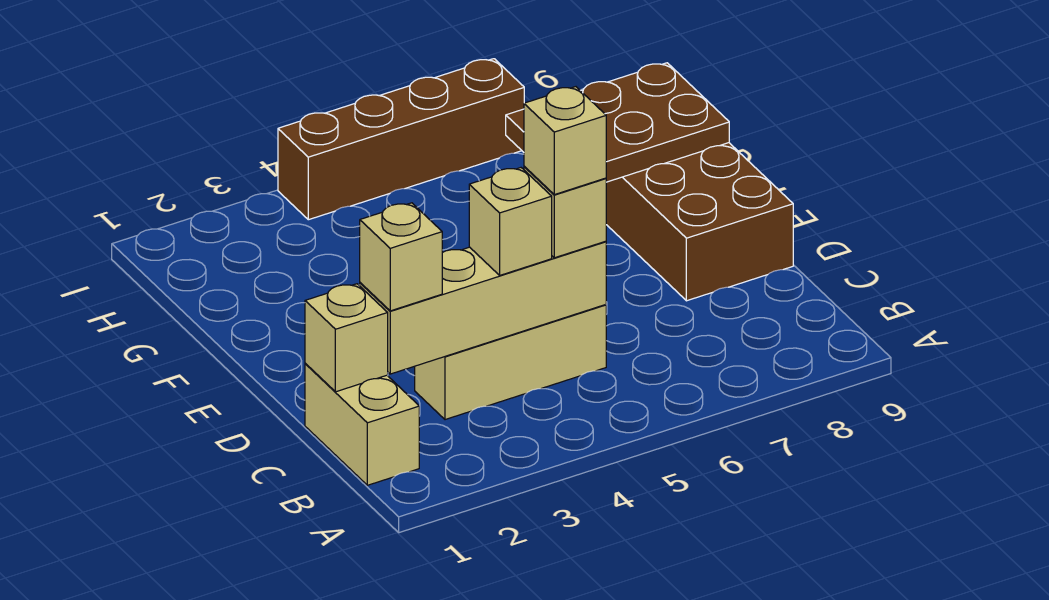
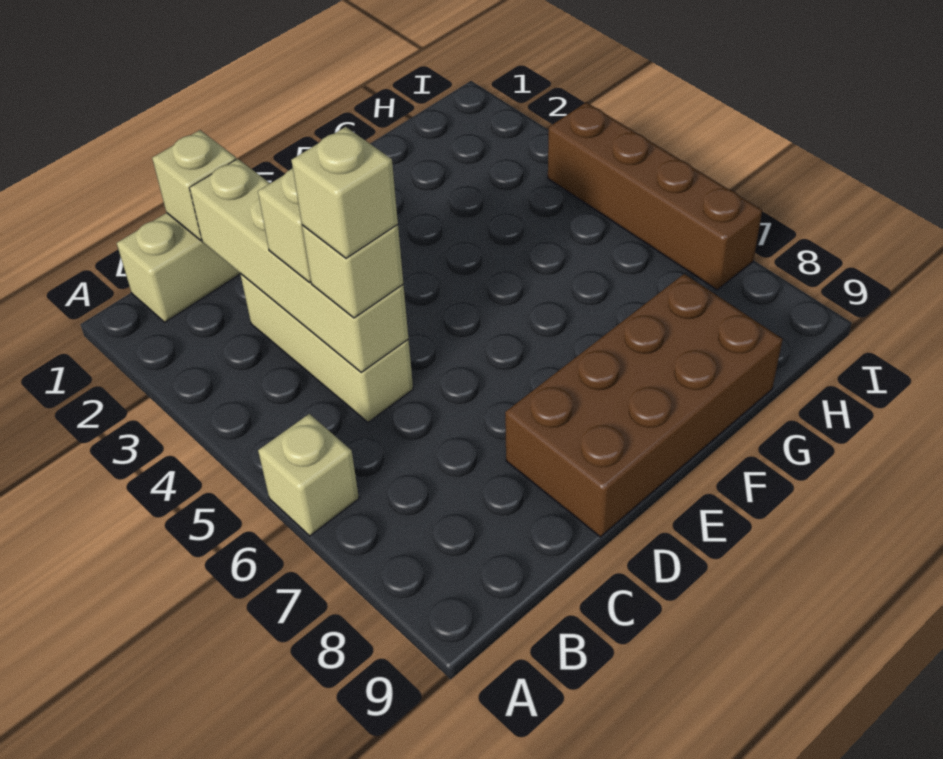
tan brick C2 level 3 -> tan brick A6 level 1
brown plate F7:G9 level 2 -> none

